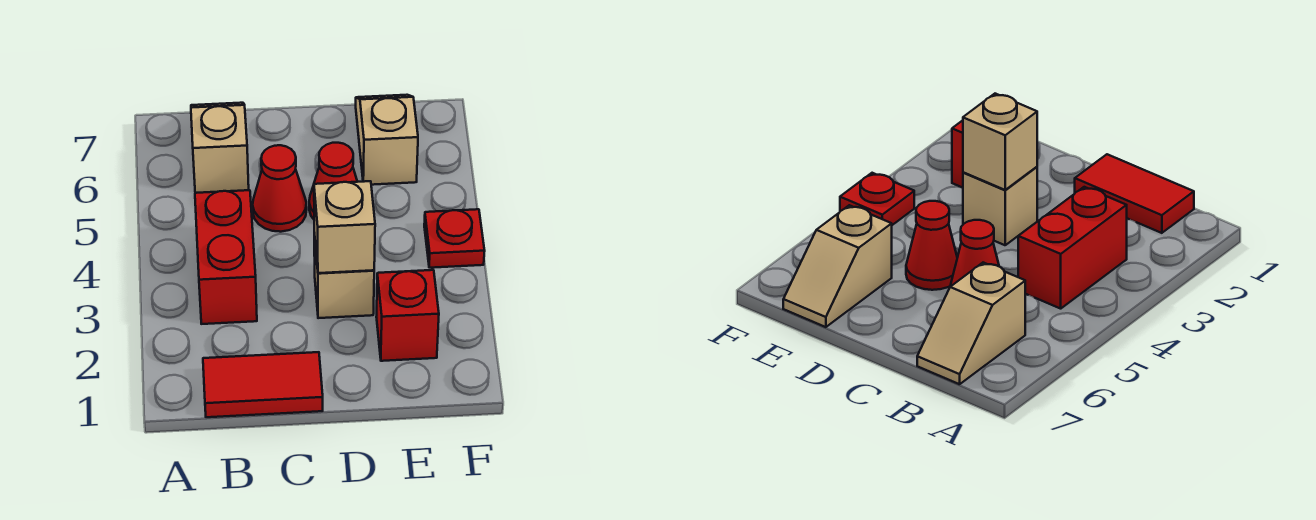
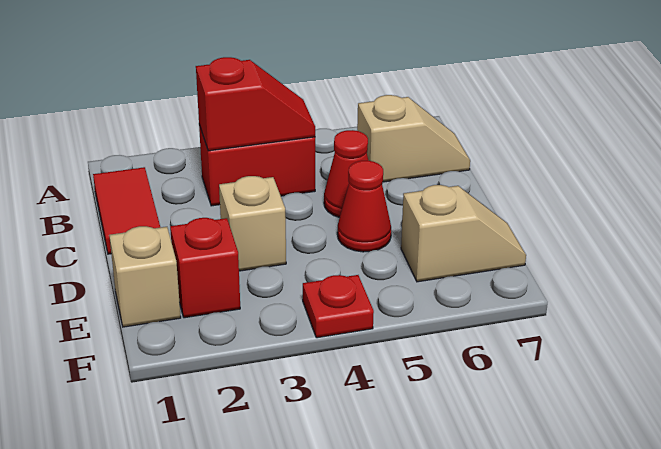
none -> red slope B3:B4 level 2 top 3
tan brick D3 level 2 -> tan brick E1 level 1

